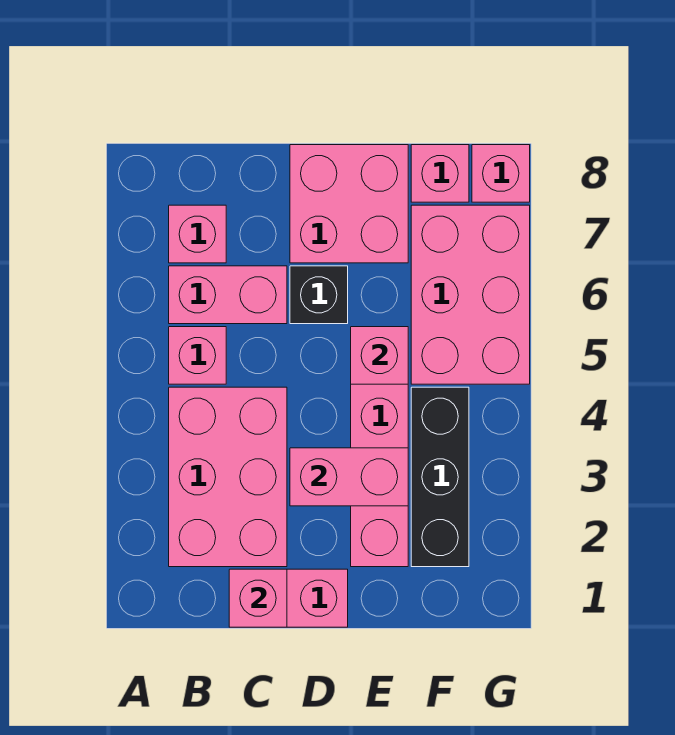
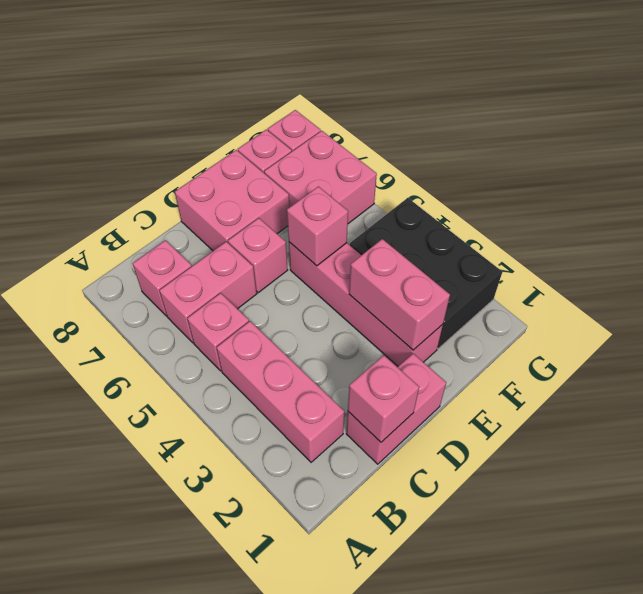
pink brick B2:C4 level 1 -> pink brick B2:B4 level 1
pink brick D3:E3 level 2 -> pink brick E2:E3 level 2
black brick D6 level 1 -> pink brick D6 level 1
black brick F2:F4 level 1 -> black brick F2:G4 level 1
pink brick F5:G7 level 1 -> pink brick F6:G7 level 1

